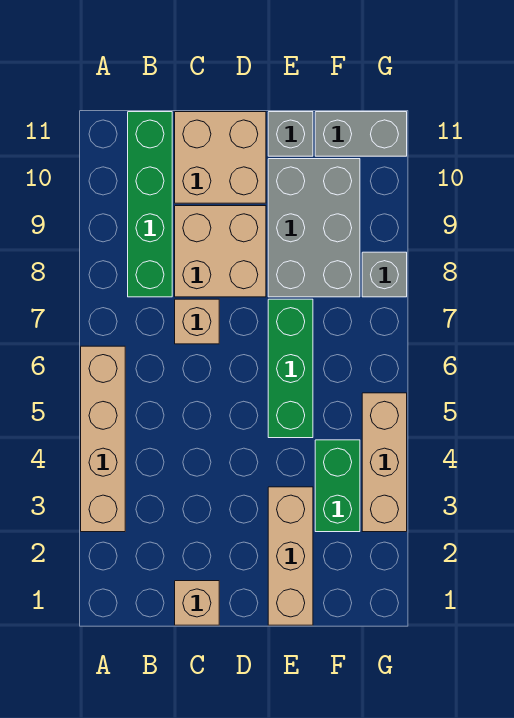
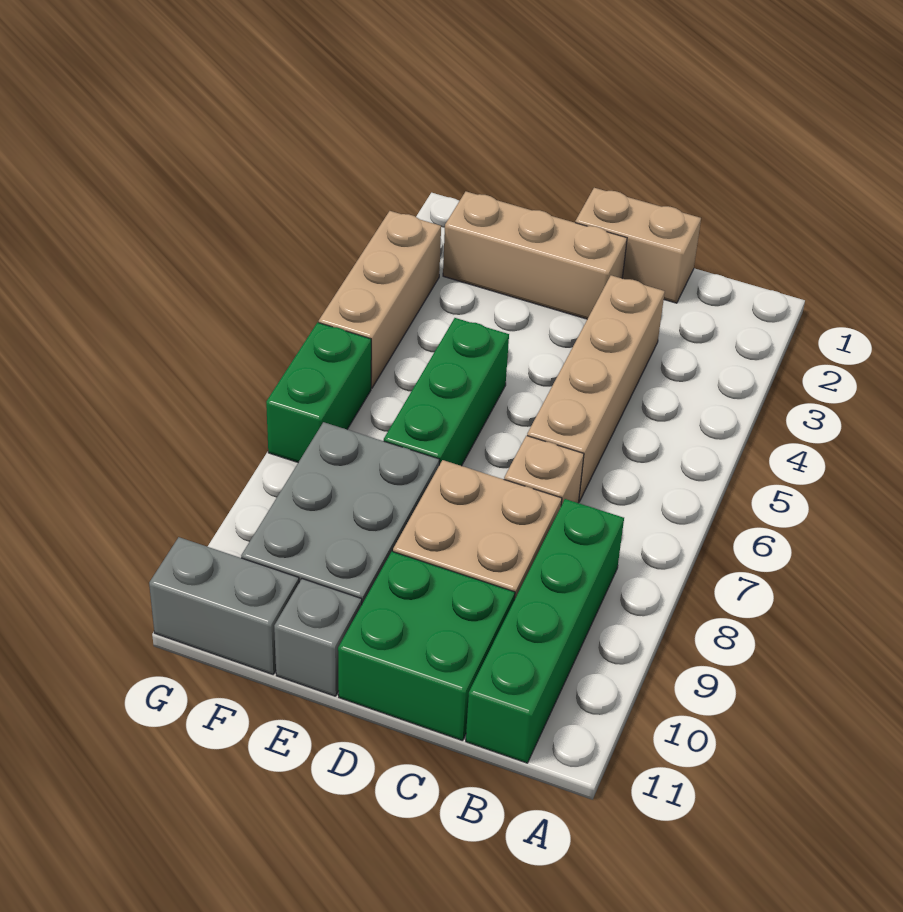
tan brick A3:A6 level 1 -> tan brick C3:C6 level 1
tan brick C1 level 1 -> tan brick C1:D1 level 1
tan brick C10:D11 level 1 -> green brick C10:D11 level 1
tan brick E1:E3 level 1 -> tan brick D2:F2 level 1
green brick F3:F4 level 1 -> green brick G6:G7 level 1
grey brick G8 level 1 -> none

